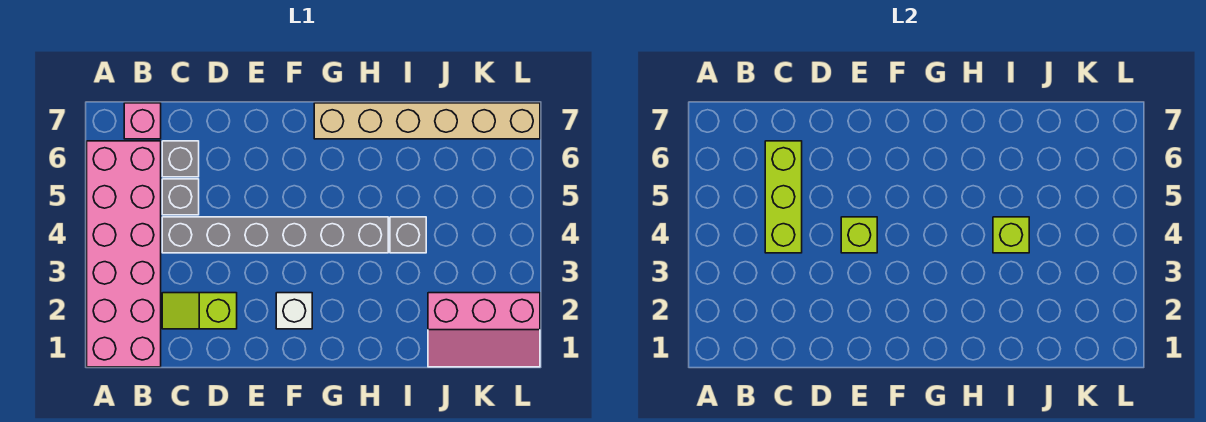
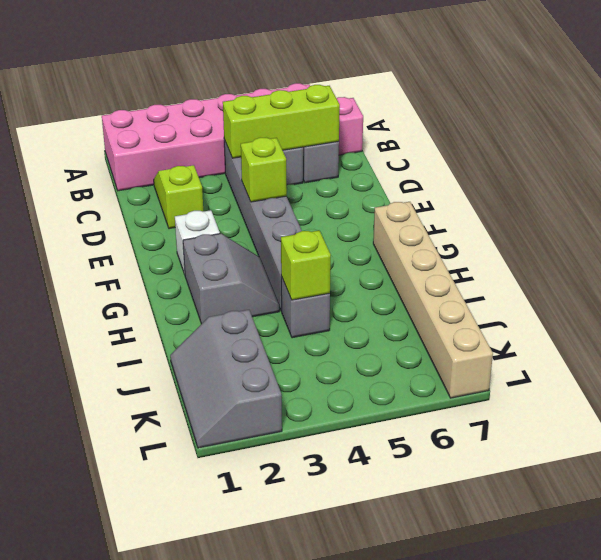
none -> grey slope G2:H3 level 1 top 2
pink slope J1:L2 level 1 top 2 -> grey slope J1:L2 level 1 top 2

